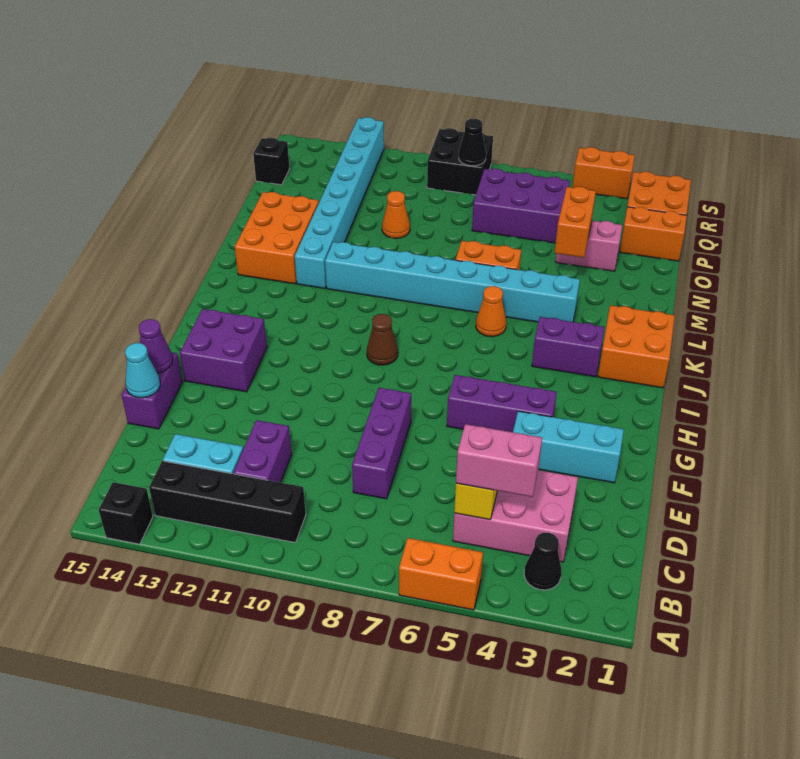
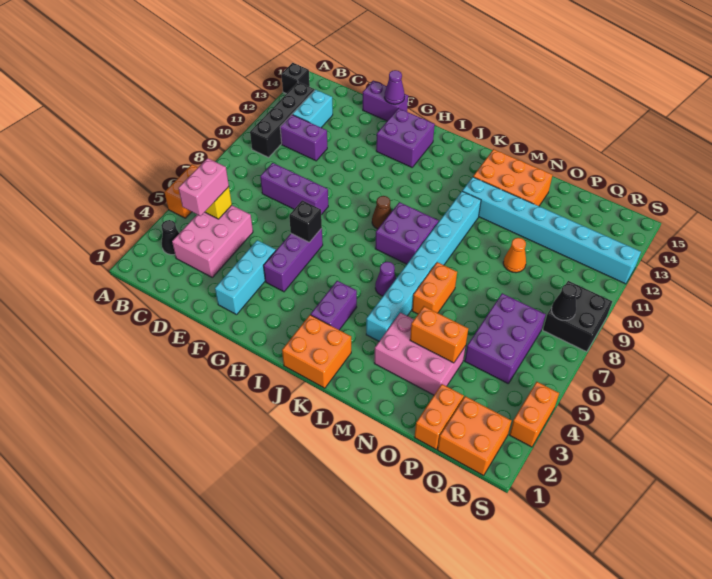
cyan cone E15 level 2 -> none
none -> purple brick J8:K9 level 1
orange cone K6 level 1 -> purple cone K6 level 1
pink brick O3:O4 level 1 -> pink brick M3:O4 level 1
black brick Q15 level 1 -> black brick G6 level 2

